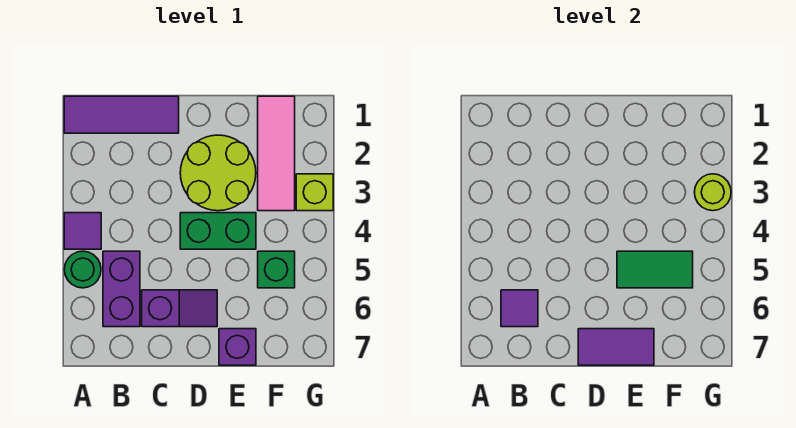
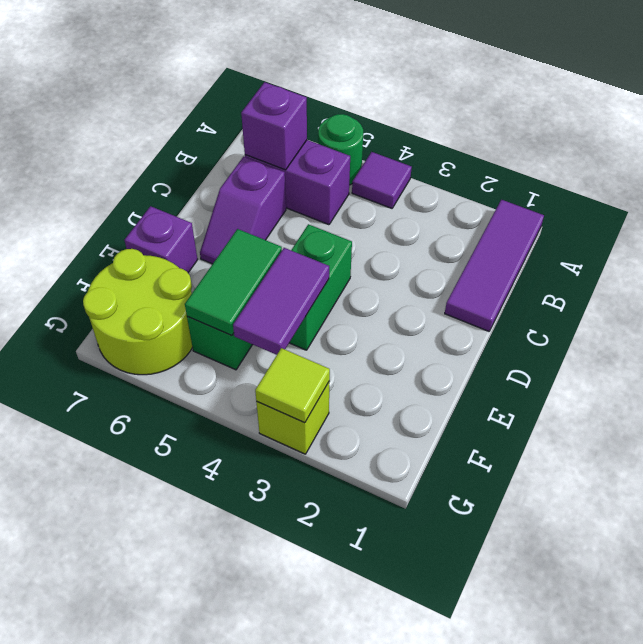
purple tile B6 level 2 -> purple brick B6 level 2
lime round brick D2:E3 level 1 -> lime round brick F6:G7 level 1
purple tile D7:E7 level 2 -> purple tile E4:F4 level 2
pink tile F1:F3 level 1 -> none
lime round brick G3 level 2 -> lime tile G3 level 2

